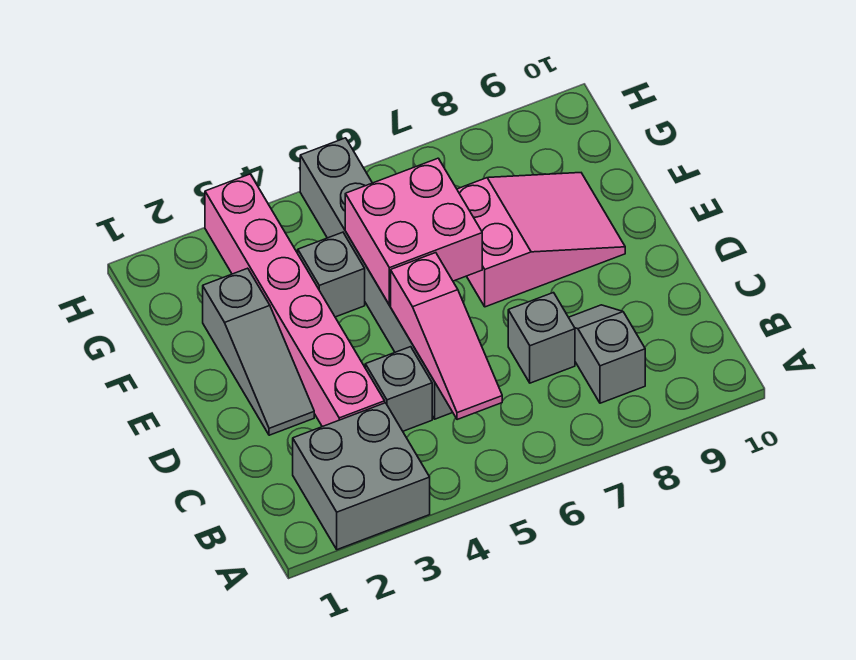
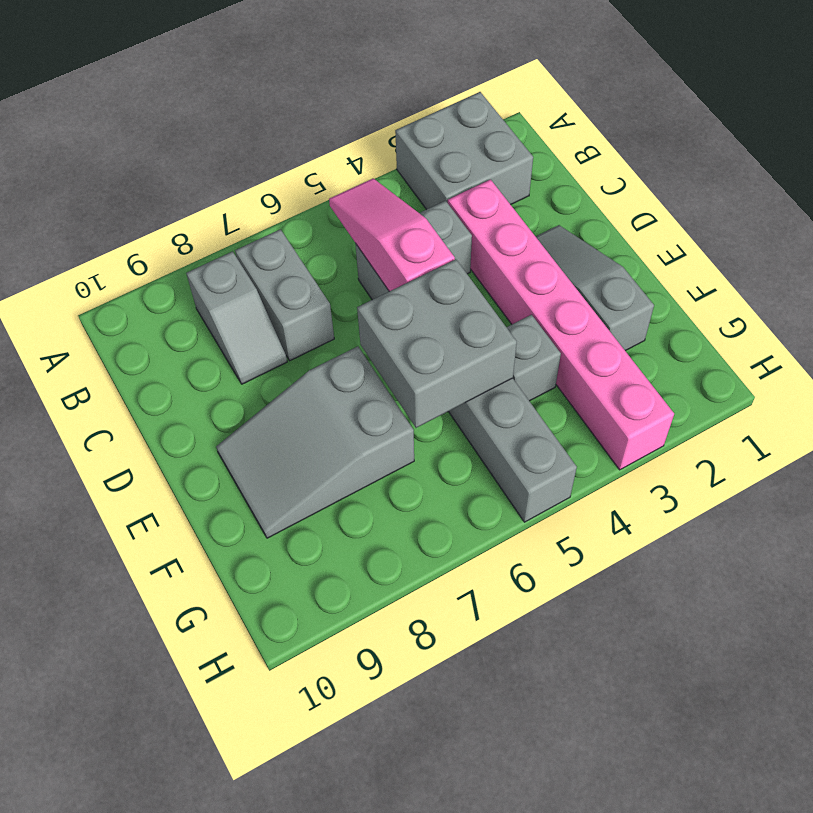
grey brick C7 level 1 -> grey brick B7:C7 level 1
pink brick E5:F6 level 2 -> grey brick E5:F6 level 2
pink slope E7:F9 level 1 top 7 -> grey slope E7:F9 level 1 top 7

